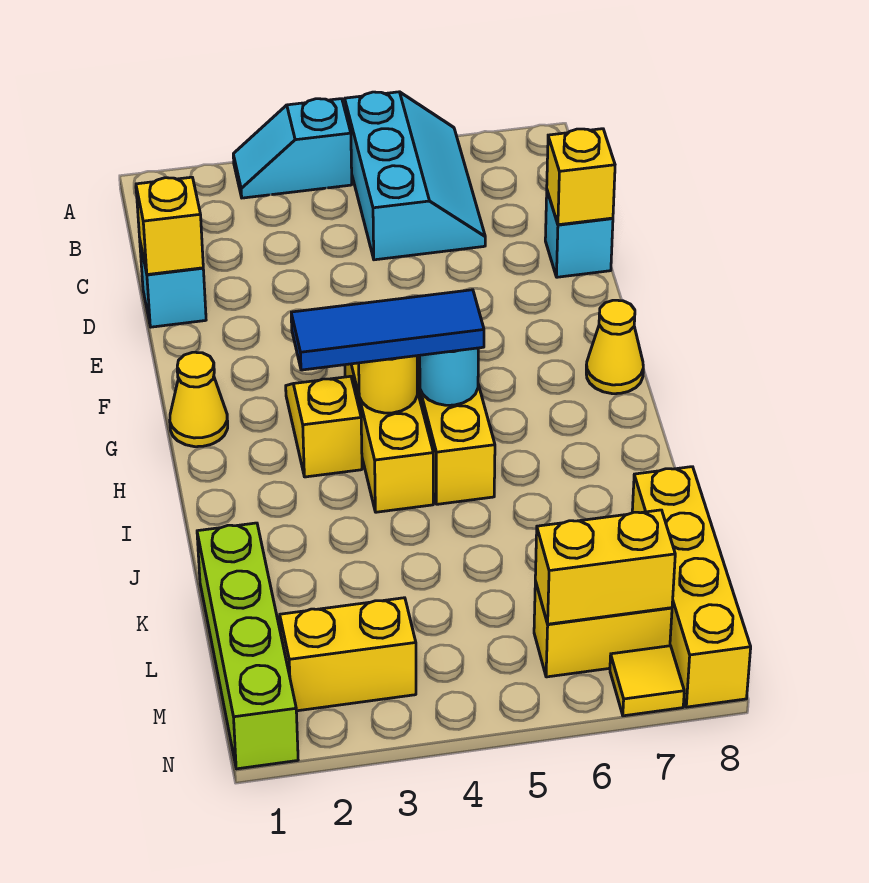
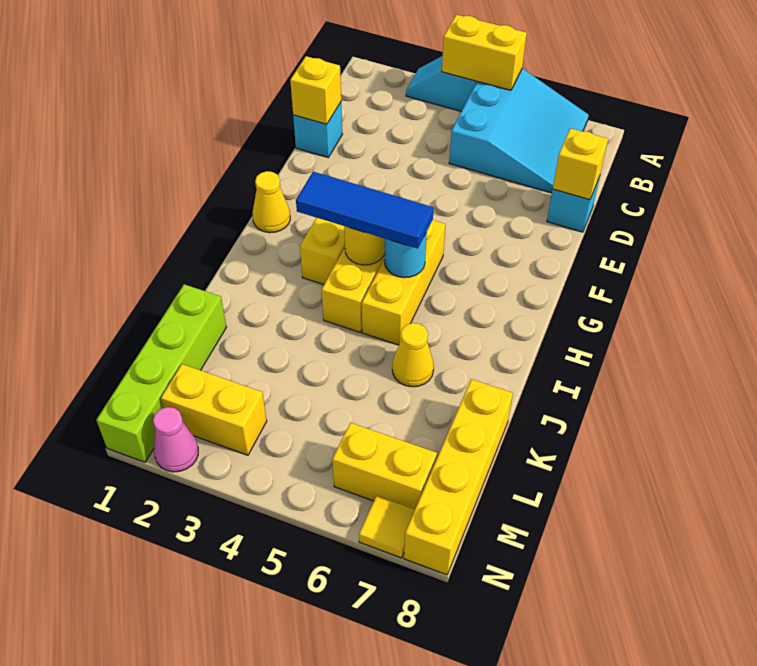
cyan slope A5:C6 level 1 top 5 -> cyan slope A5:C7 level 1 top 5
yellow cone G8 level 1 -> yellow cone J6 level 1
yellow brick M6:M7 level 2 -> yellow brick A4:A5 level 2
none -> pink cone N2 level 1

